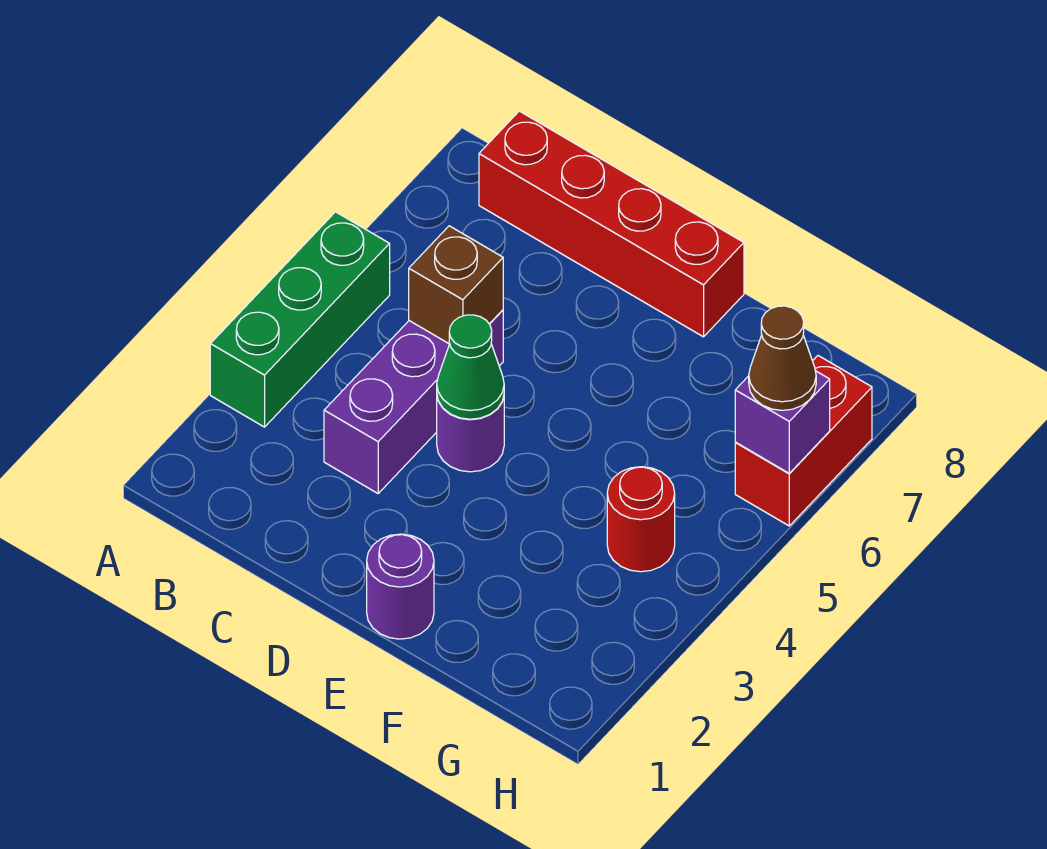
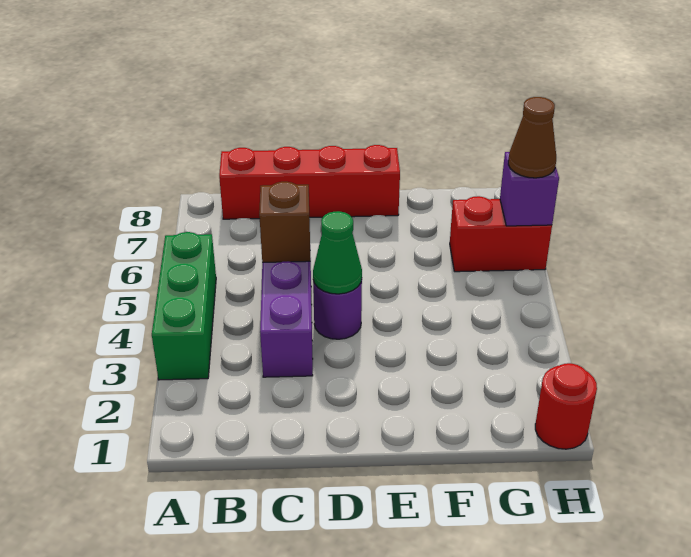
purple round brick E1 level 1 -> none
red round brick G4 level 1 -> red round brick H1 level 1
red brick H6:H7 level 1 -> red brick G6:H6 level 1

